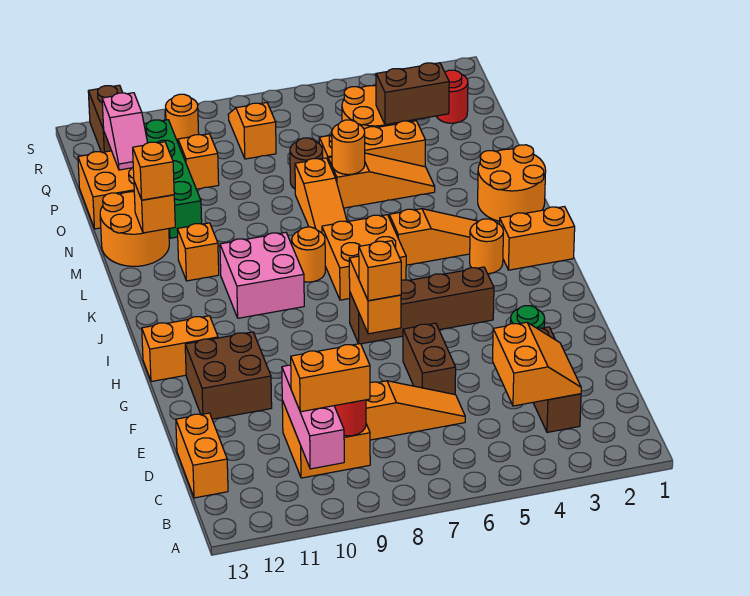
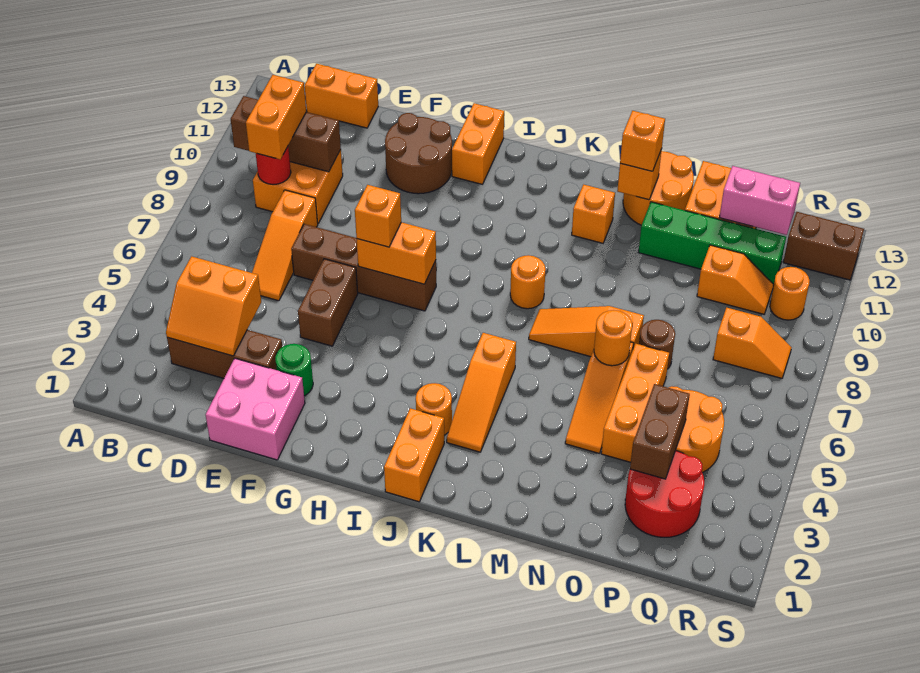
pink brick B10:D10 level 2 -> brown brick B10:D10 level 2
brown brick E6:F6 level 1 -> brown brick F5:F6 level 1
brown brick F11:G12 level 1 -> brown round brick F11:G12 level 1
brown brick H4:H7 level 1 -> brown brick E7:H7 level 1
orange brick J6:K7 level 1 -> none
pink brick J9:K10 level 1 -> pink brick E1:F2 level 1
orange round brick L1:M2 level 1 -> none
pink slope P12:Q12 level 2 top Q -> pink brick P12:Q12 level 2
red round brick Q2 level 1 -> red round brick P2:Q3 level 1

